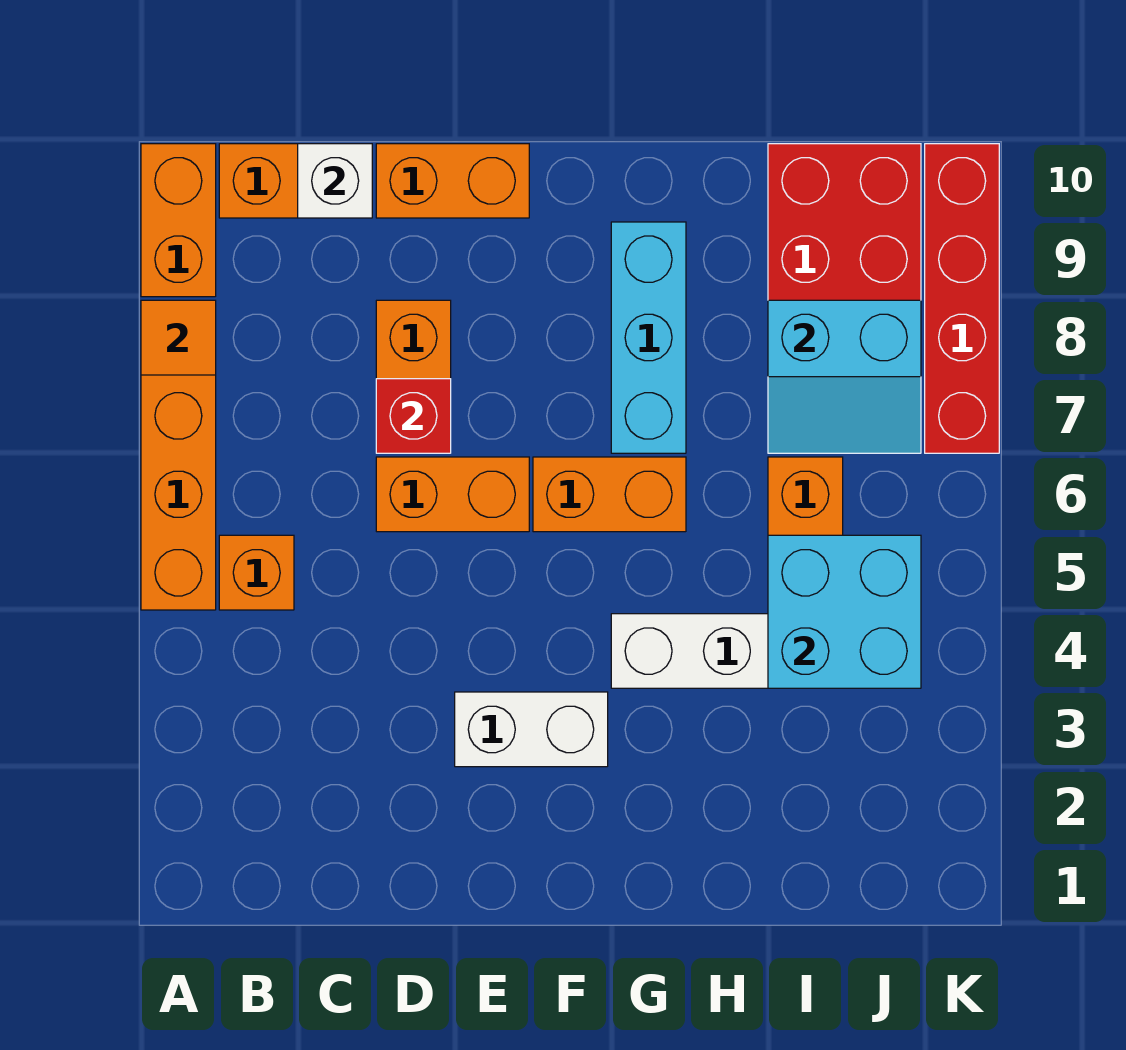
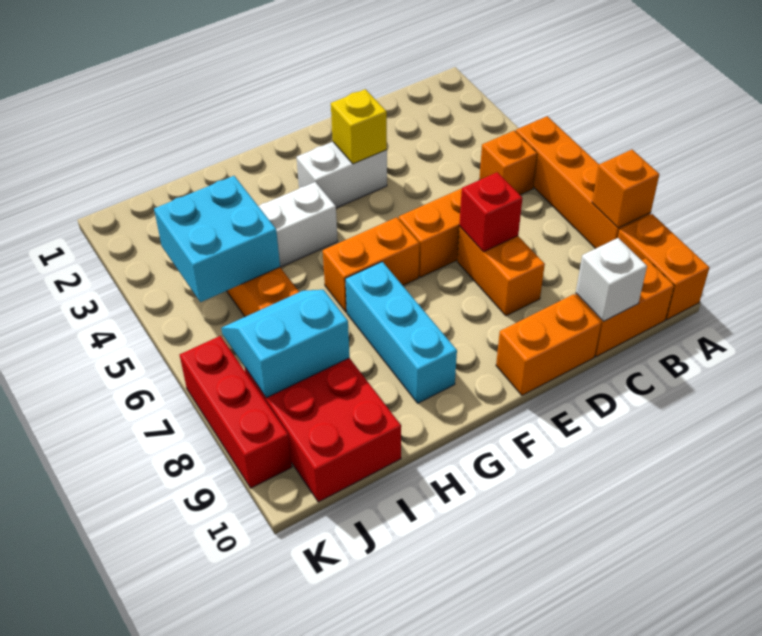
orange tile A8 level 2 -> orange brick A8 level 2
none -> yellow brick E3 level 2
red brick K7:K10 level 1 -> red brick K7:K9 level 1

